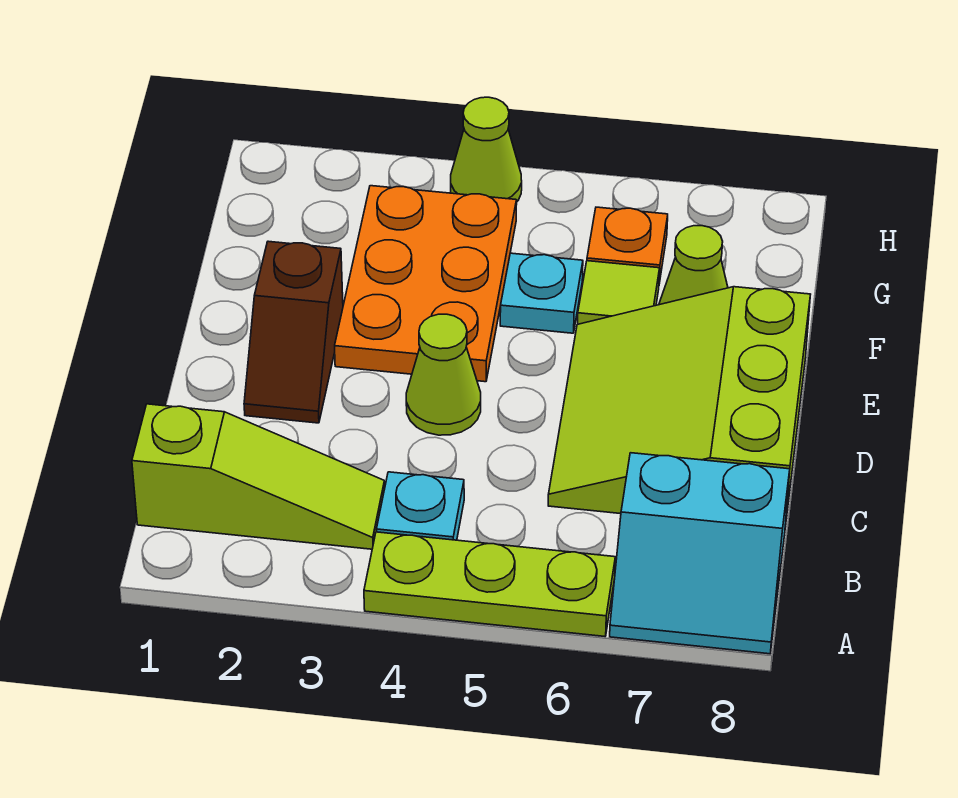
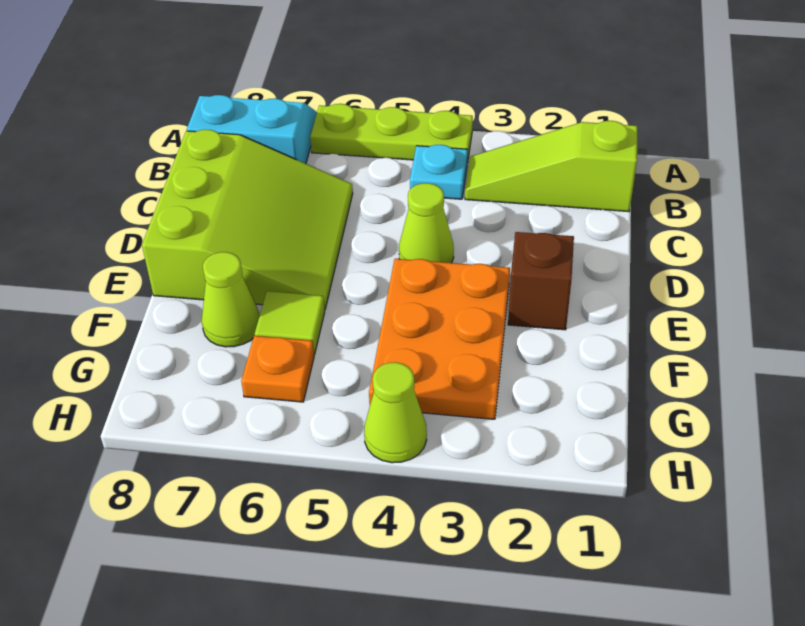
cyan plate F5 level 1 -> none

